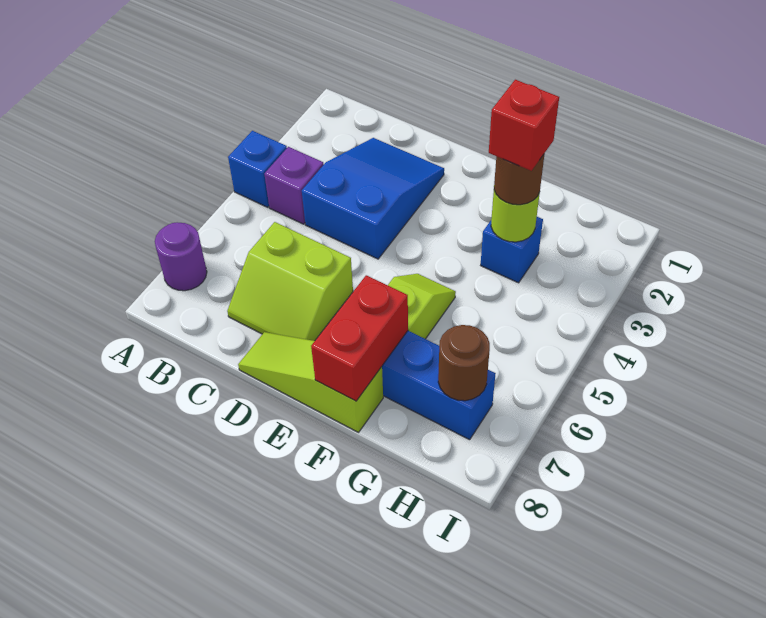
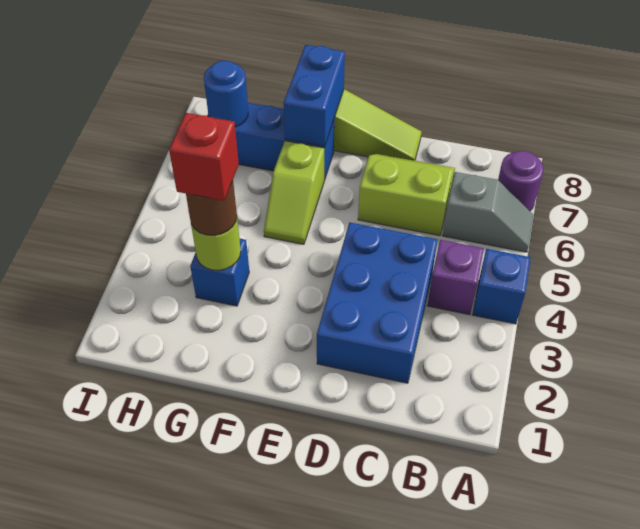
none -> grey slope A6:B6 level 1 top B
blue slope C2:D4 level 1 top 4 -> blue brick C2:D4 level 1
red brick F7:F8 level 2 -> blue brick F7:F8 level 2
brown round brick H7 level 2 -> blue round brick H7 level 2

